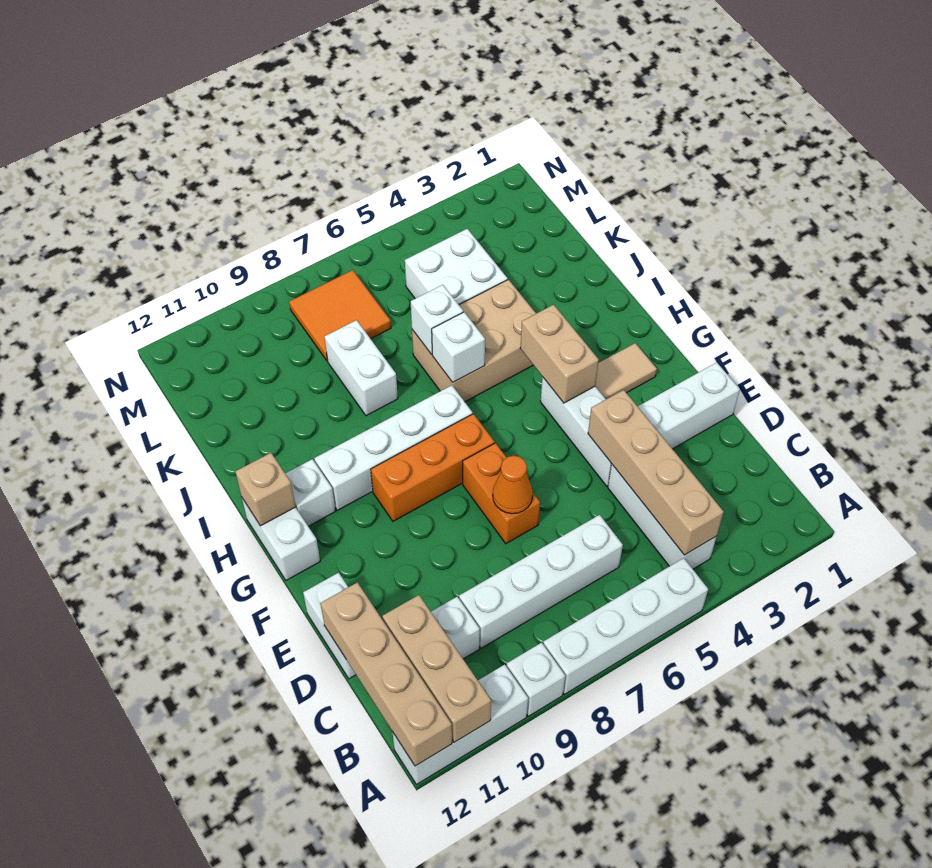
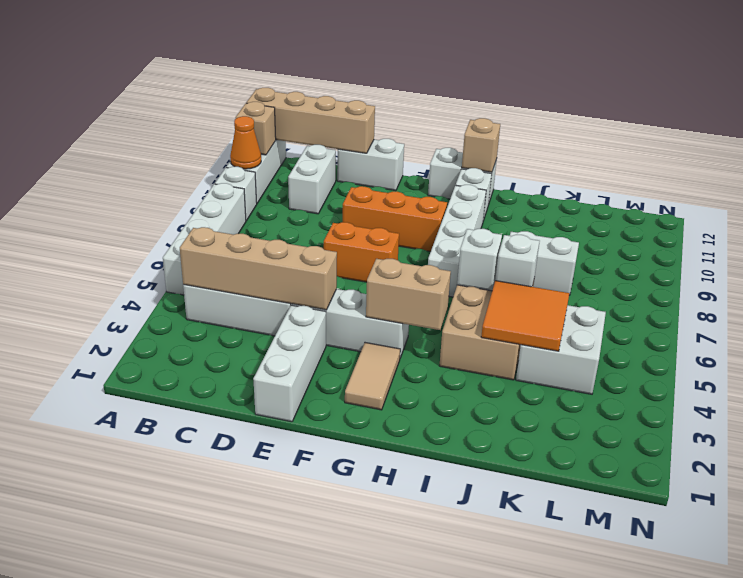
tan brick A11:C11 level 2 -> tan brick A11 level 2
white brick C6:C9 level 1 -> none
orange cone E7 level 2 -> orange cone A10 level 2
orange brick G7:G9 level 1 -> orange brick E9:G9 level 1
orange tile L7:M8 level 1 -> orange tile J4:K5 level 2

